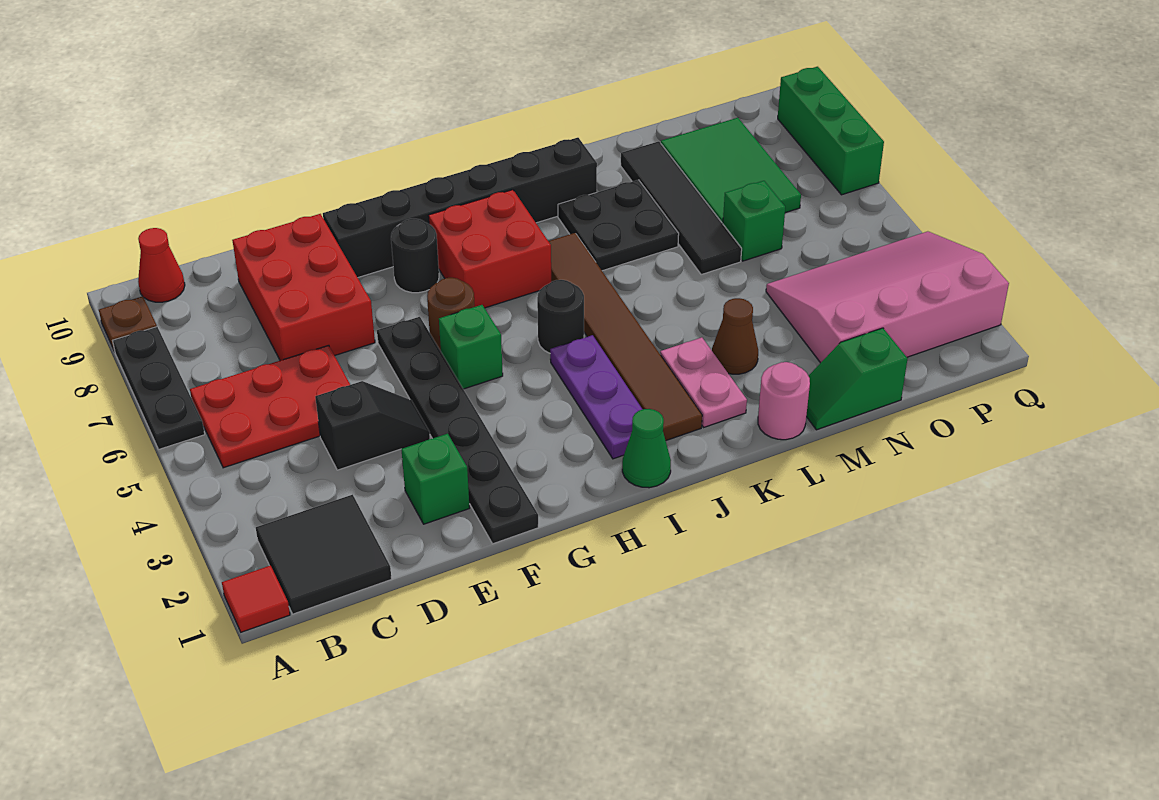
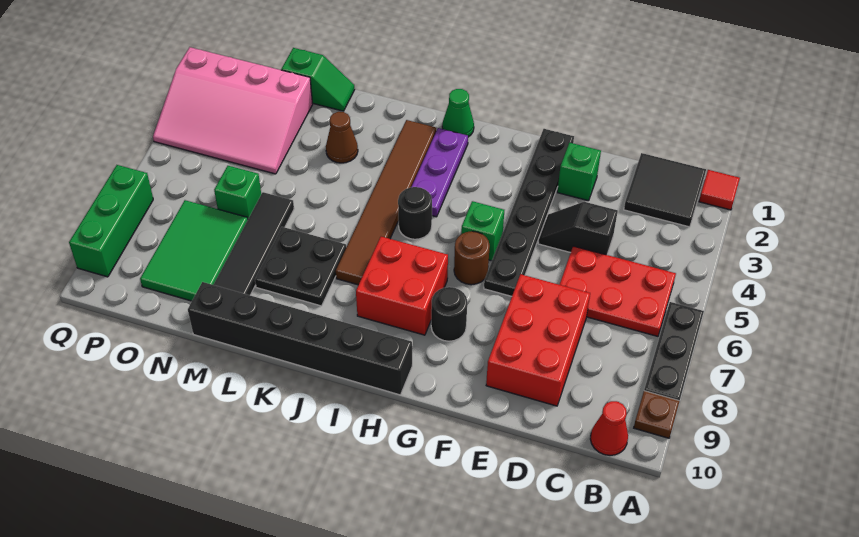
black brick F9:K9 level 1 -> black brick H10:M10 level 1
pink plate K2:K3 level 1 -> none
pink round brick L1 level 1 -> none

